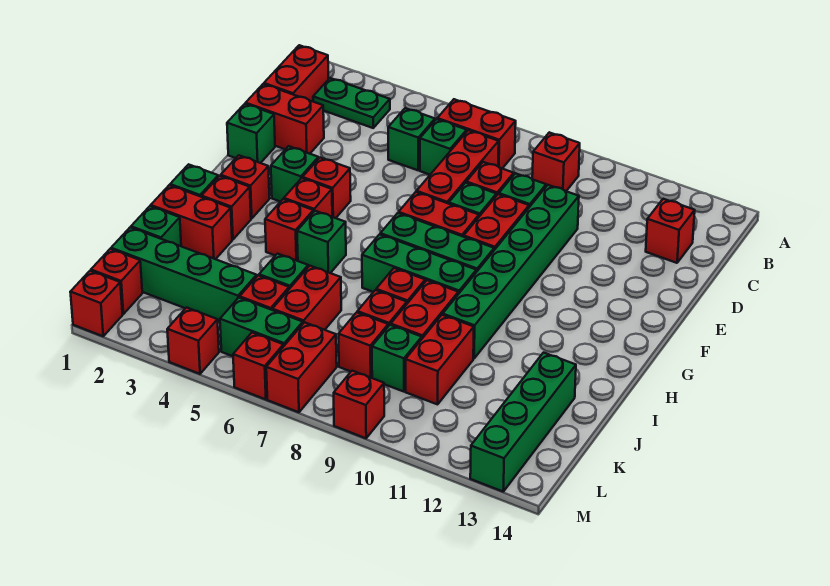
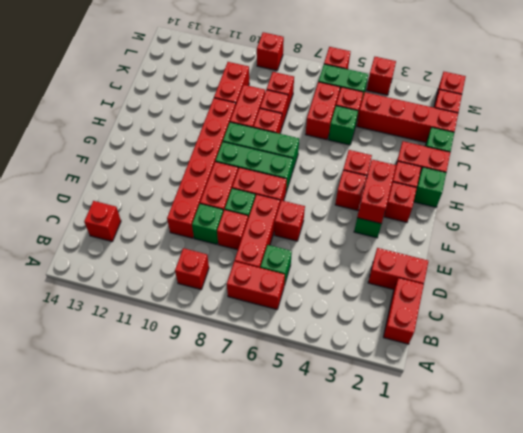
green plate B2:B3 level 1 -> none
green brick C5 level 1 -> none
green brick D10:I10 level 1 -> red brick D10:I10 level 1
green brick E1 level 1 -> none
red brick F4 level 1 -> red brick E6 level 1
green brick H5 level 1 -> none
green brick J13:M13 level 1 -> none
green brick K1:K4 level 1 -> red brick K1:K4 level 1
green brick K9 level 1 -> none
red brick L7:M7 level 1 -> red brick F3:G3 level 2

